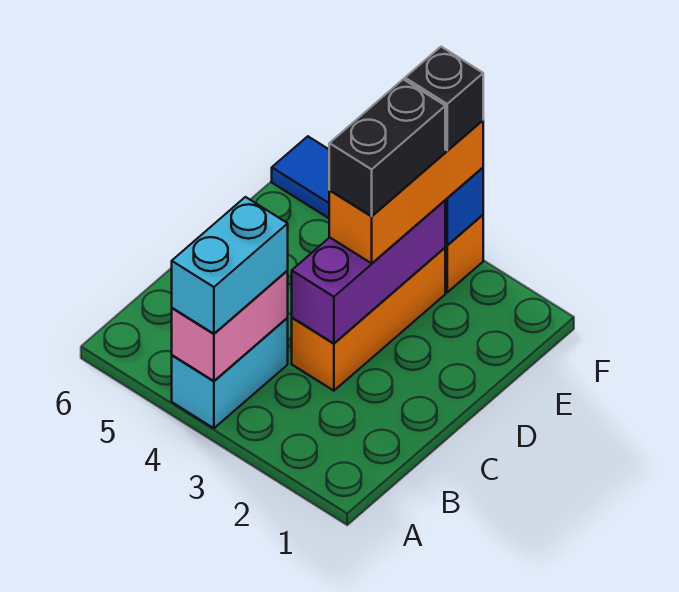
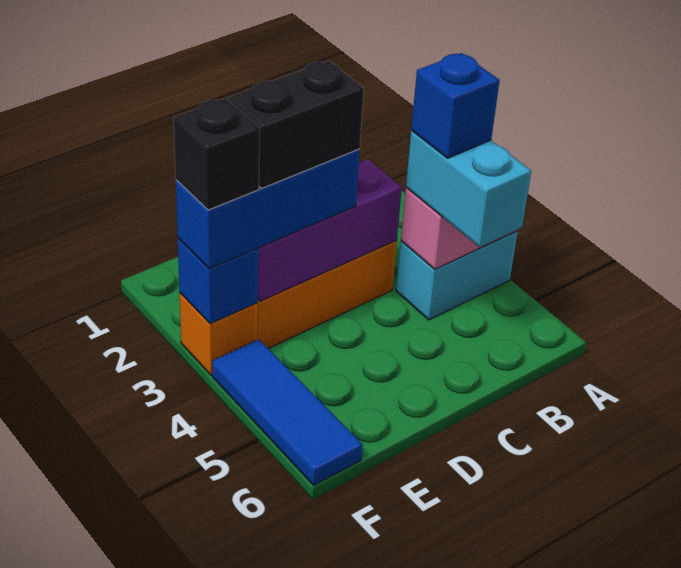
cyan brick A4:B4 level 3 -> cyan brick B4:B5 level 3
none -> blue brick B4 level 4
orange brick D3:F3 level 3 -> blue brick D3:F3 level 3

